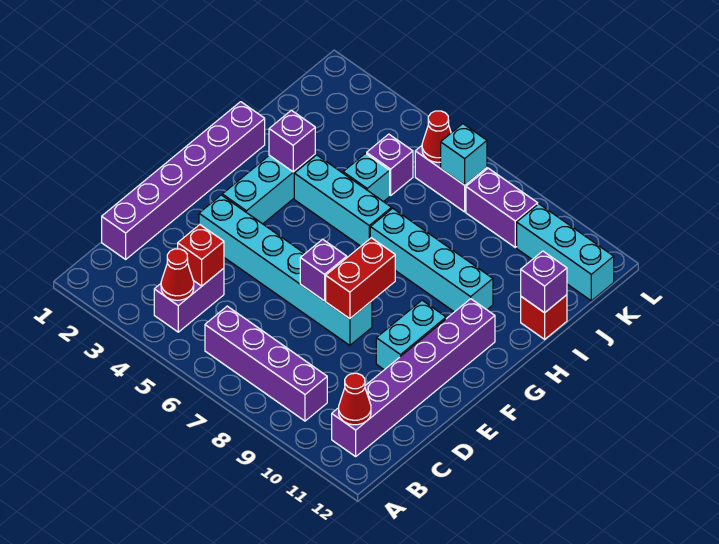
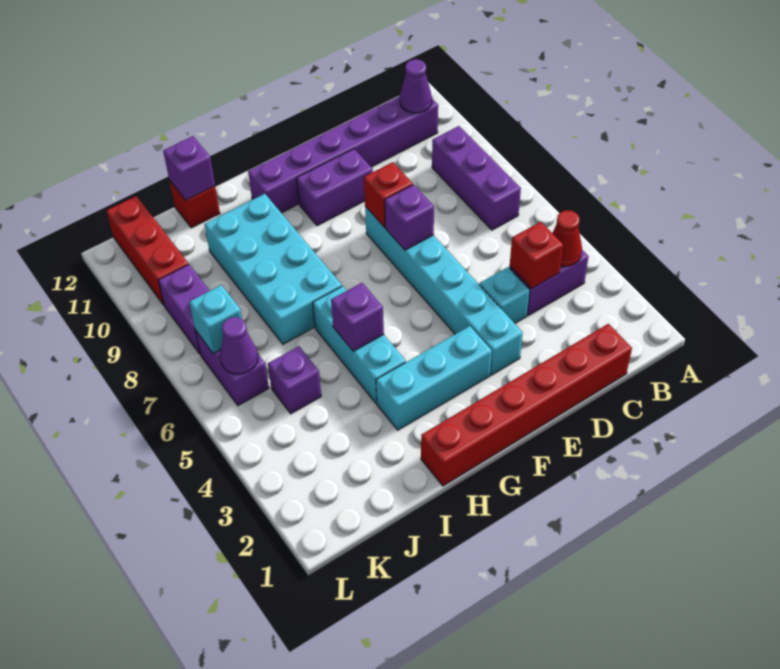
purple brick B6:B9 level 1 -> purple brick B7:B9 level 1
red cone B11 level 2 -> purple cone B11 level 2
purple brick C1:H1 level 1 -> red brick C1:H1 level 1
red brick E8:F8 level 2 -> red brick E8 level 2
cyan brick E10:F10 level 1 -> purple brick E10:F10 level 1
purple brick H3 level 2 -> purple brick H5 level 2
cyan brick H7:H10 level 1 -> cyan brick H7:I10 level 1
cyan brick I5 level 1 -> cyan brick D4 level 1
red cone K6 level 2 -> purple cone K6 level 2
cyan brick K10:K12 level 1 -> red brick K10:K12 level 1

